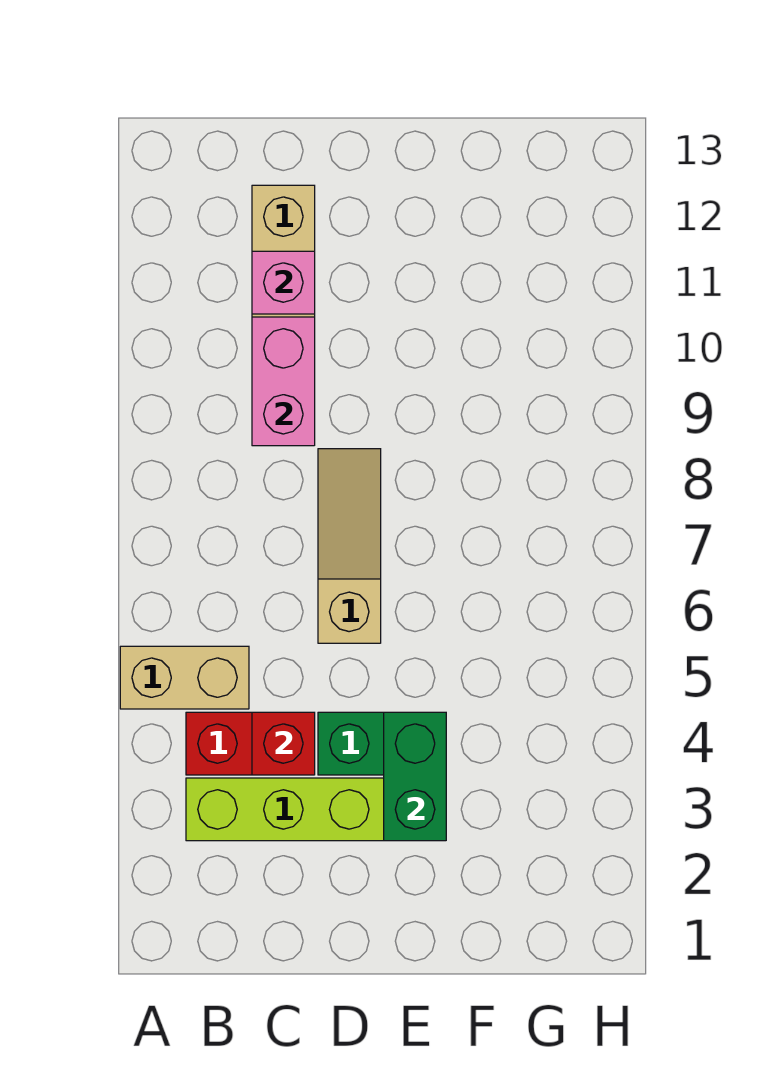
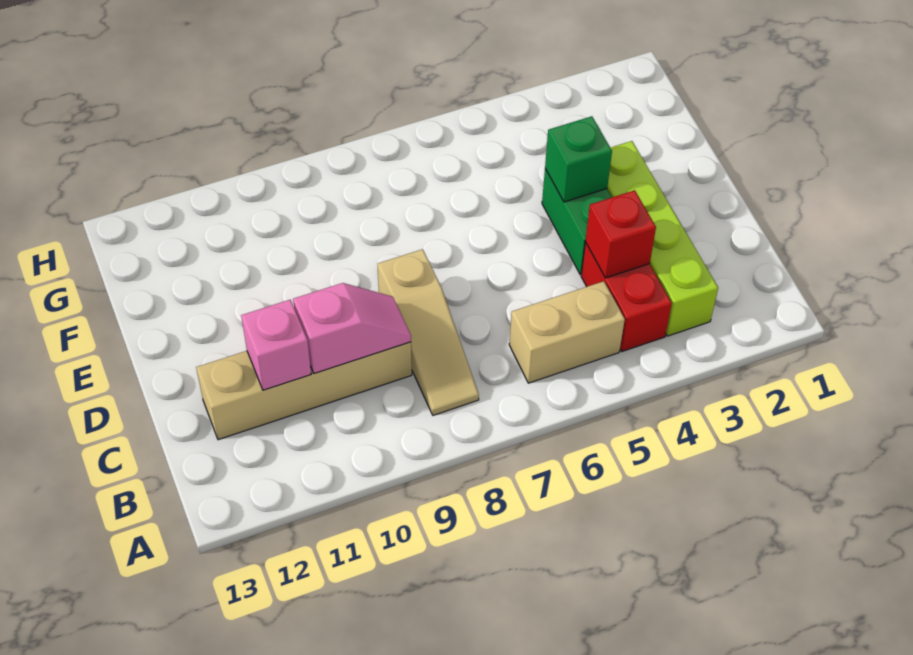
tan brick A5:B5 level 1 -> tan brick B5:B6 level 1
pink brick C9:C10 level 2 -> pink slope C9:C10 level 2 top 10
tan slope D6:D8 level 1 top 6 -> tan slope B8:D8 level 1 top D
green brick E3:E4 level 2 -> green brick E4 level 2

